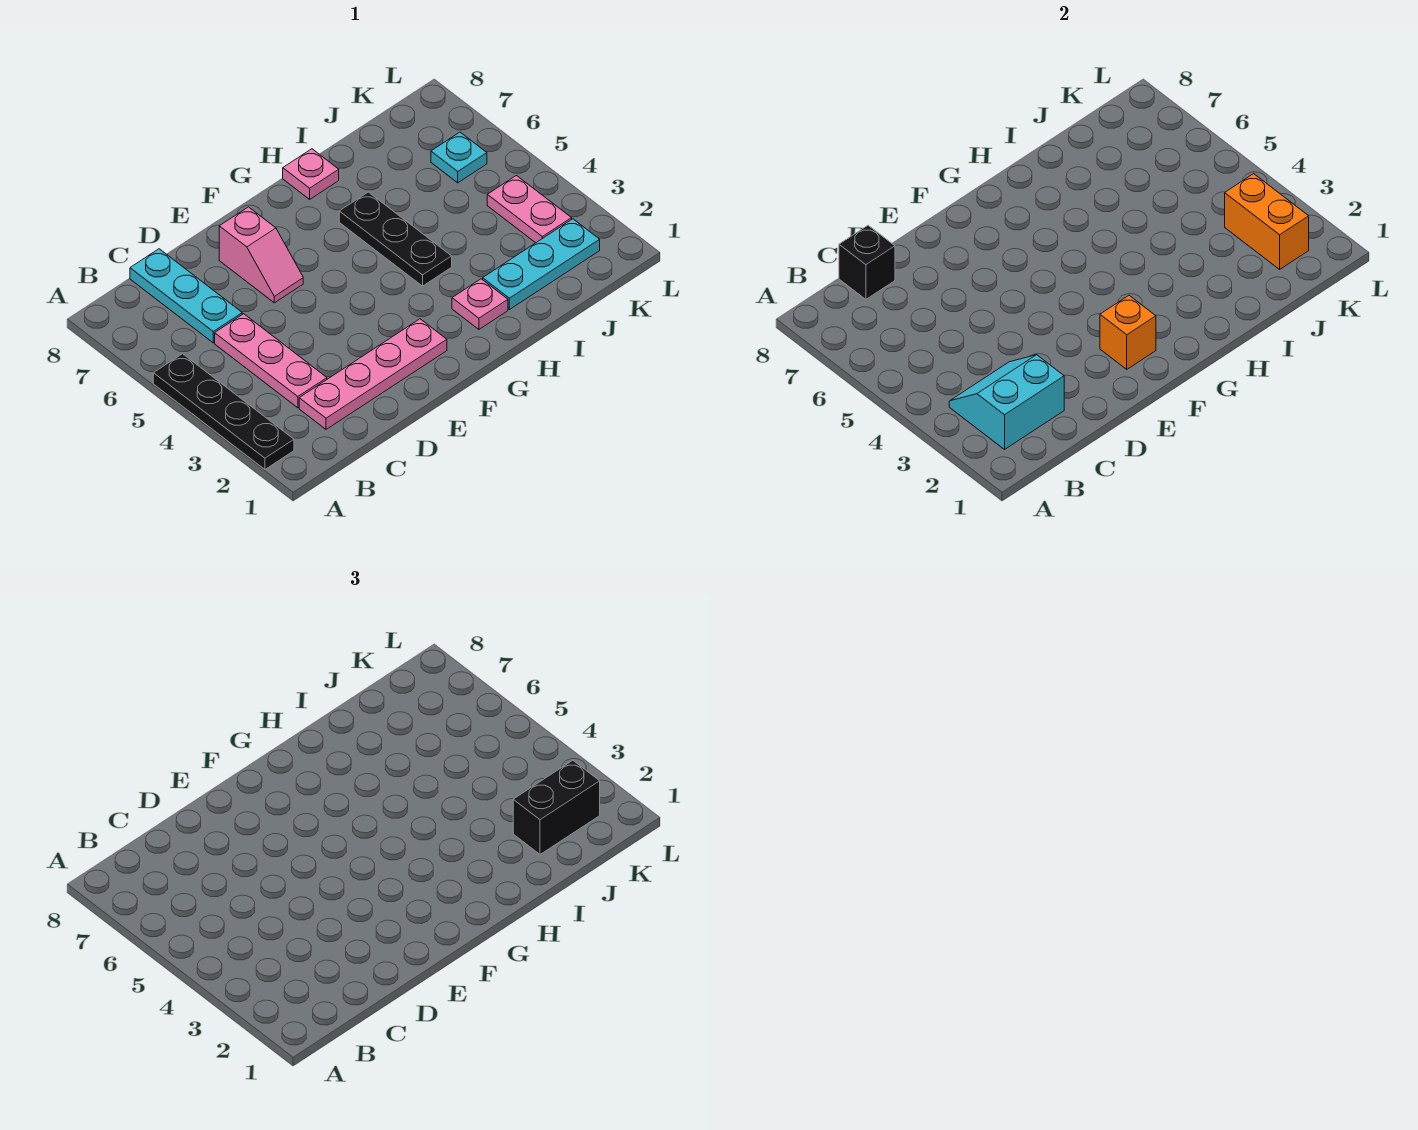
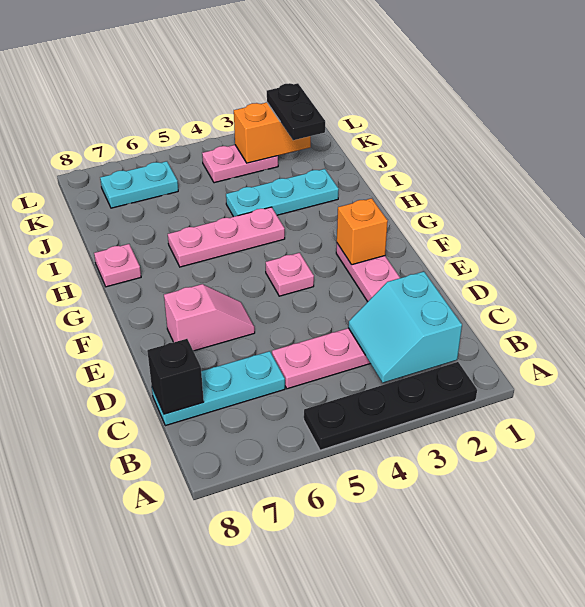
pink plate H2 level 1 -> pink plate F4 level 1
black plate H4:H6 level 1 -> pink plate H4:H6 level 1
cyan plate I2:K2 level 1 -> cyan plate I2:I4 level 1
black brick J2:K2 level 3 -> black plate J2:K2 level 3
cyan plate K6 level 1 -> cyan plate K6:K7 level 1

